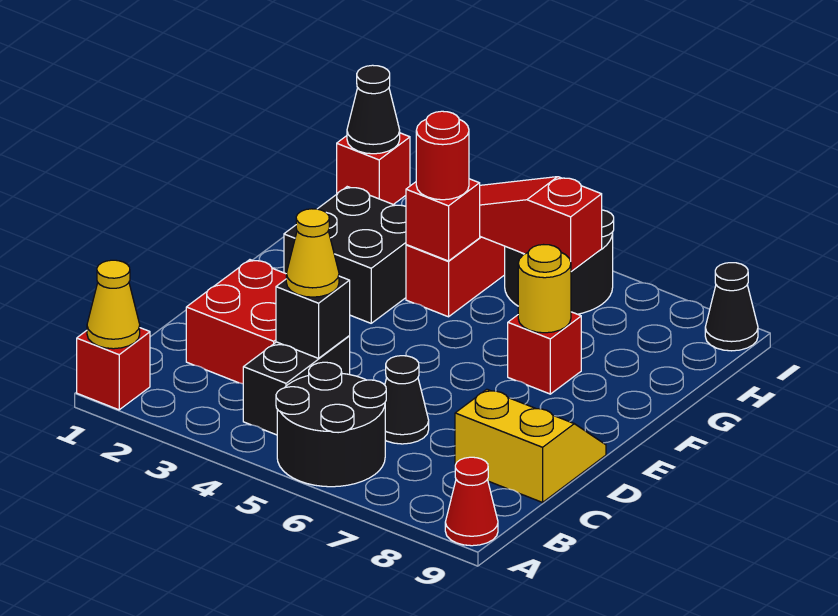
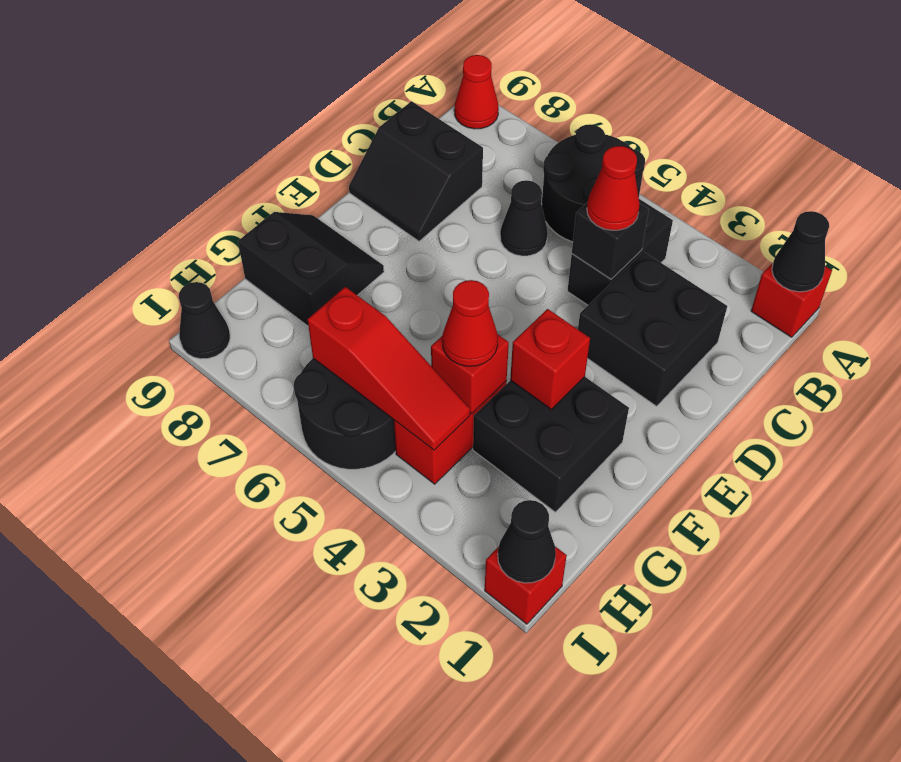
yellow cone A1 level 2 -> black cone A1 level 2
red brick C2:D3 level 1 -> black brick C2:D3 level 1
yellow cone C4 level 3 -> red cone C4 level 3
yellow slope C8:D9 level 1 top C -> black slope C8:D9 level 1 top C
red brick F7 level 1 -> red brick F3 level 2
yellow round brick F7 level 2 -> none
none -> black slope F8:G9 level 1 top G
red round brick G4 level 3 -> red cone G4 level 3

